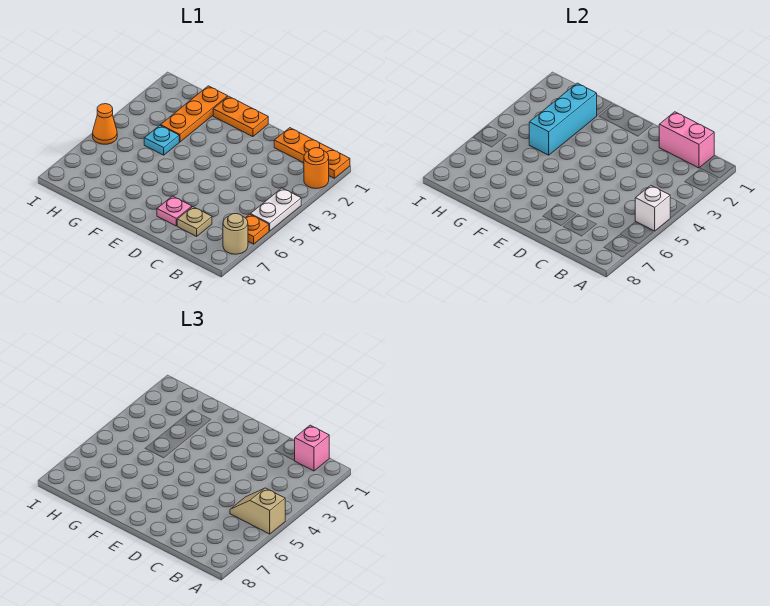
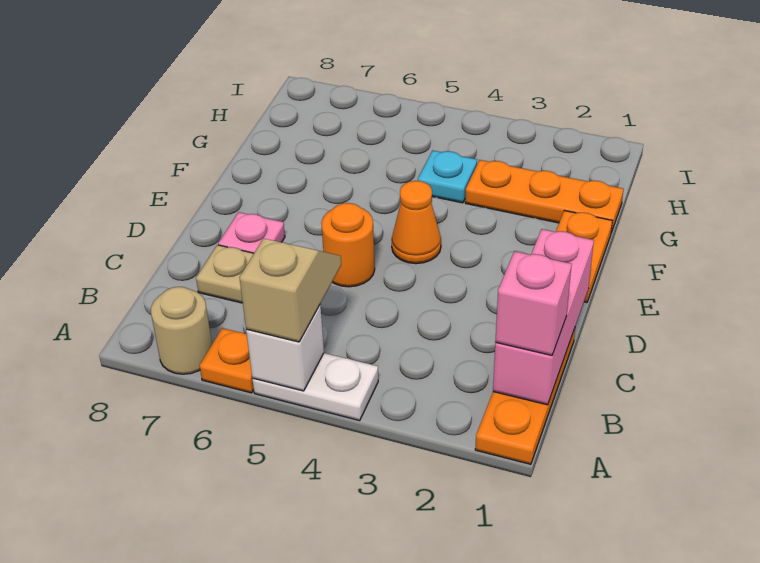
orange round brick A2 level 1 -> orange round brick D5 level 1
pink brick B1:C1 level 2 -> pink brick B1:D1 level 2
cyan brick G2:G4 level 2 -> none
orange cone I5 level 1 -> orange cone E4 level 1

